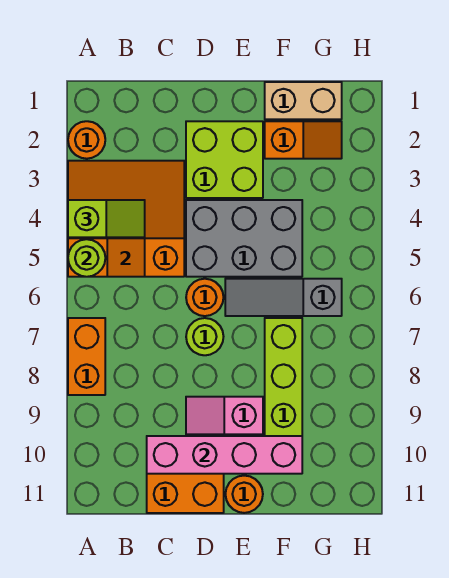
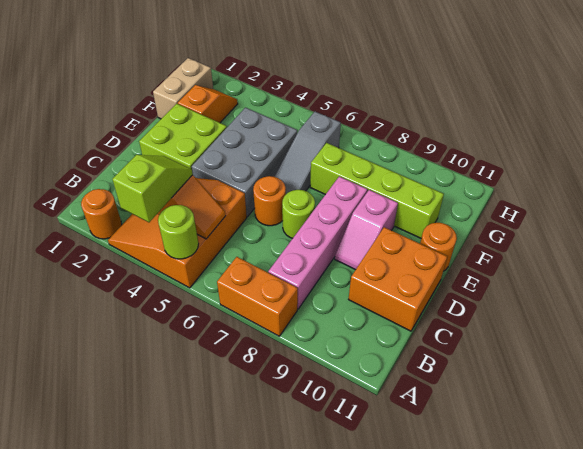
pink brick C10:F10 level 2 -> pink brick B8:E8 level 1

